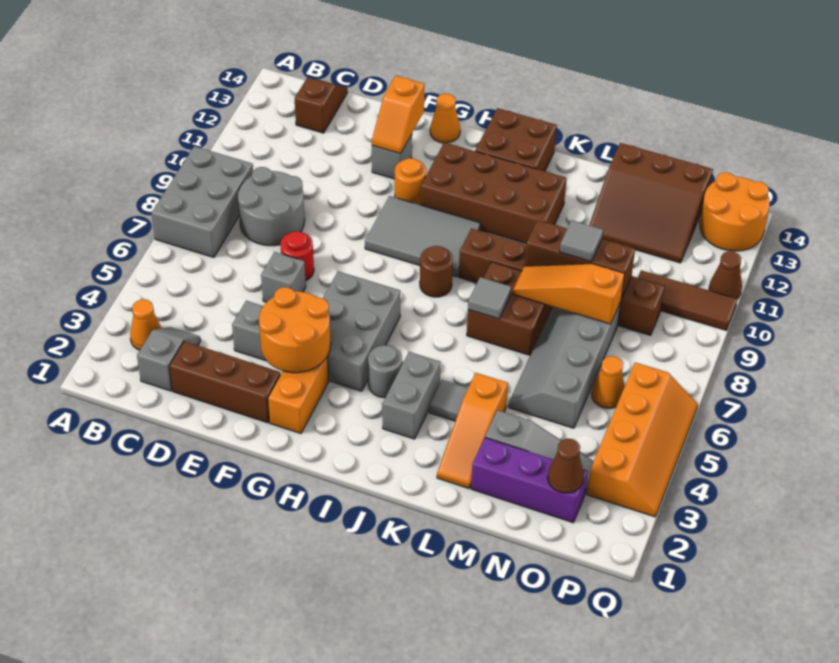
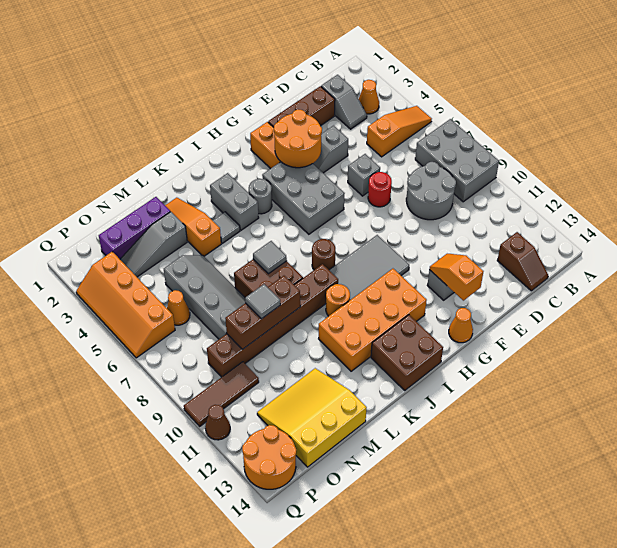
orange round brick G11 level 1 -> orange round brick J10 level 1
brown brick H11:K12 level 1 -> orange brick H11:K12 level 1
orange slope L8:N8 level 2 top N -> orange slope A5:C5 level 1 top C
brown slope M12:O14 level 1 top 14 -> yellow slope M12:O14 level 1 top 14
brown cone O2 level 2 -> none

